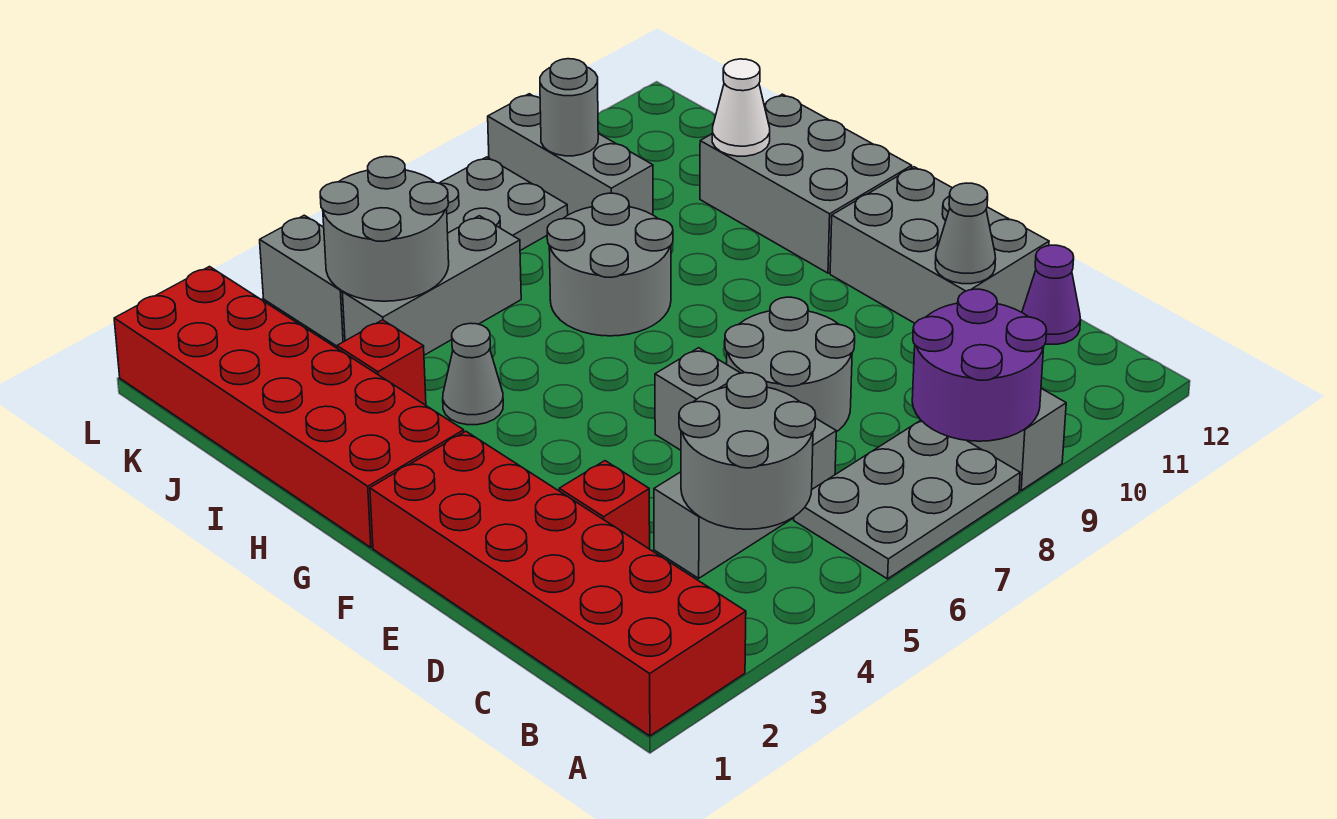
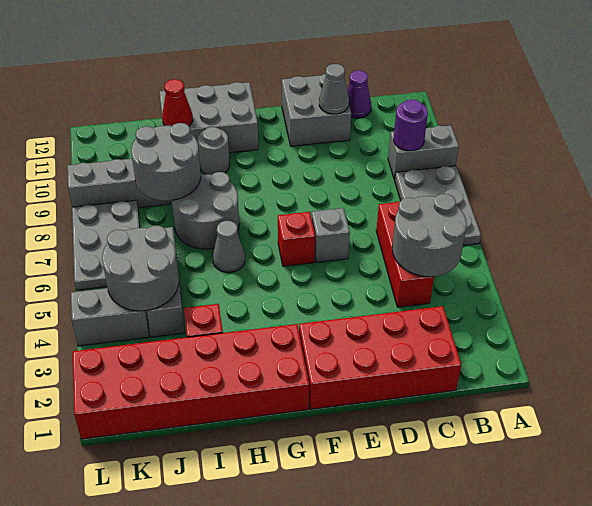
red brick A1:F2 level 1 -> red brick C1:F2 level 1
purple round brick A8:B9 level 2 -> purple round brick B9 level 2
grey brick C4:C6 level 1 -> red brick C4:C6 level 1
red brick D3 level 1 -> red brick F6 level 1
grey round brick D7:E8 level 1 -> grey round brick I8:J9 level 2
grey brick D11:F12 level 1 -> grey brick D11:E12 level 1
grey cone H4 level 1 -> grey cone H6 level 1
white cone I11 level 2 -> red cone I11 level 2
grey round brick K9 level 2 -> grey round brick H10 level 1

